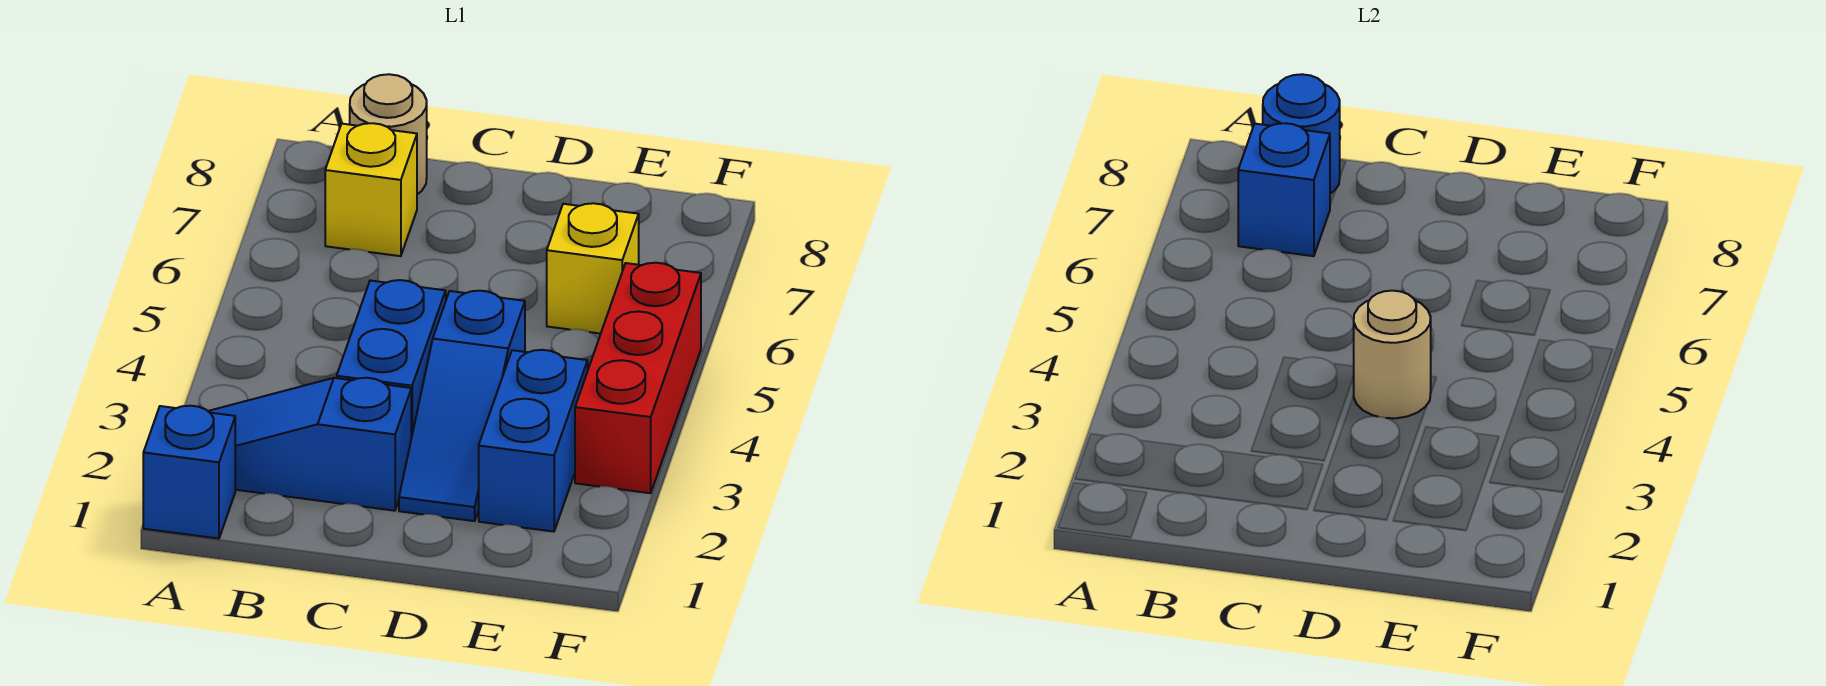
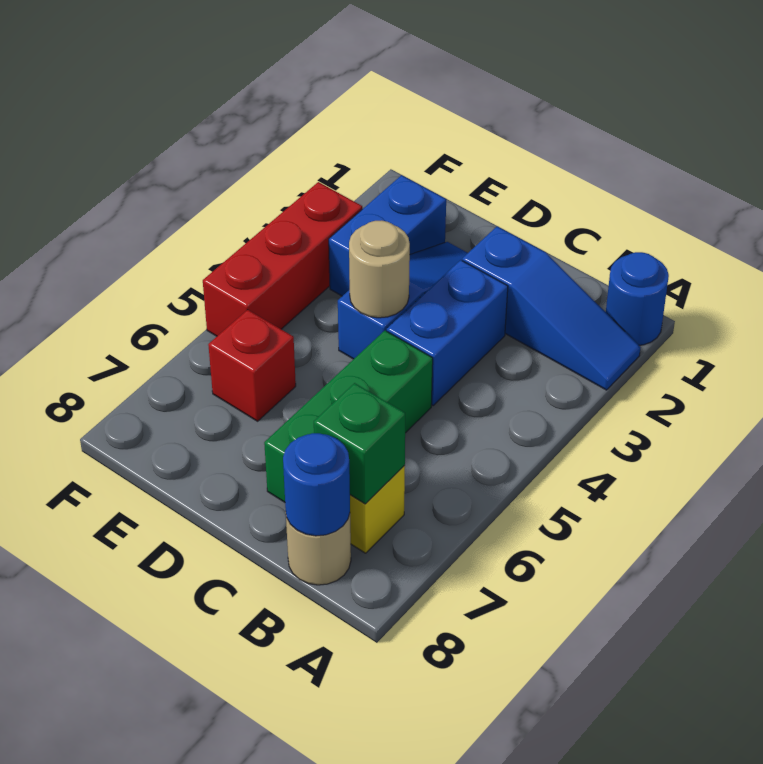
blue brick A1 level 1 -> blue round brick A1 level 1
blue brick B7 level 2 -> green brick B7 level 2
none -> green brick C5:C7 level 1
yellow brick E6 level 1 -> red brick E6 level 1

